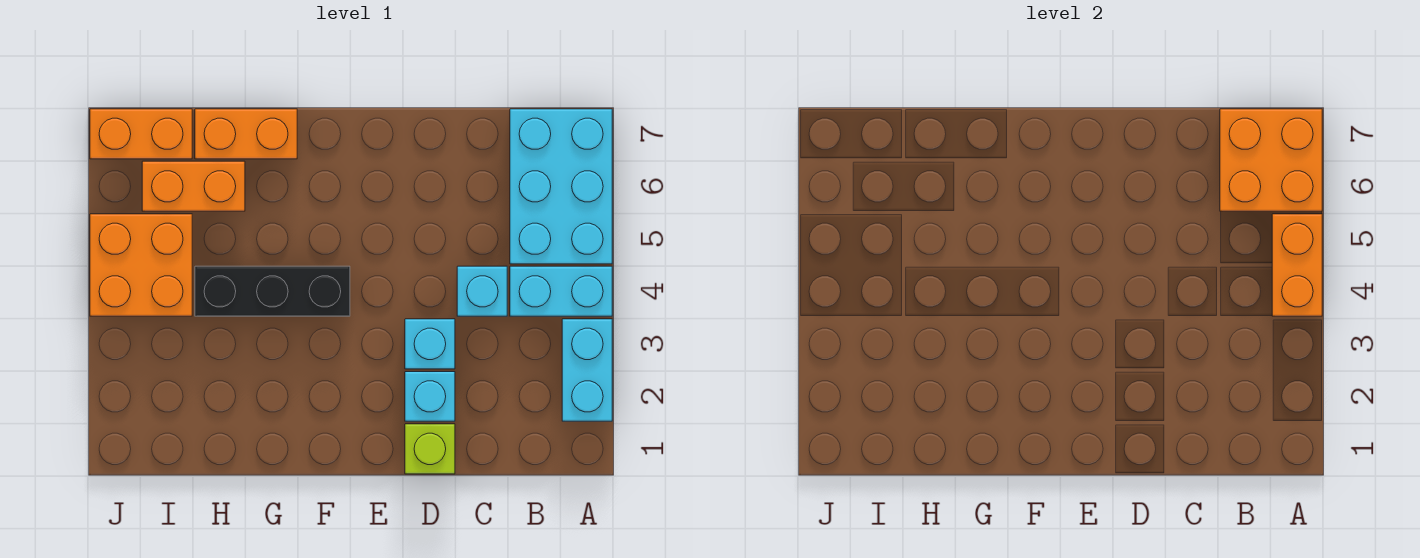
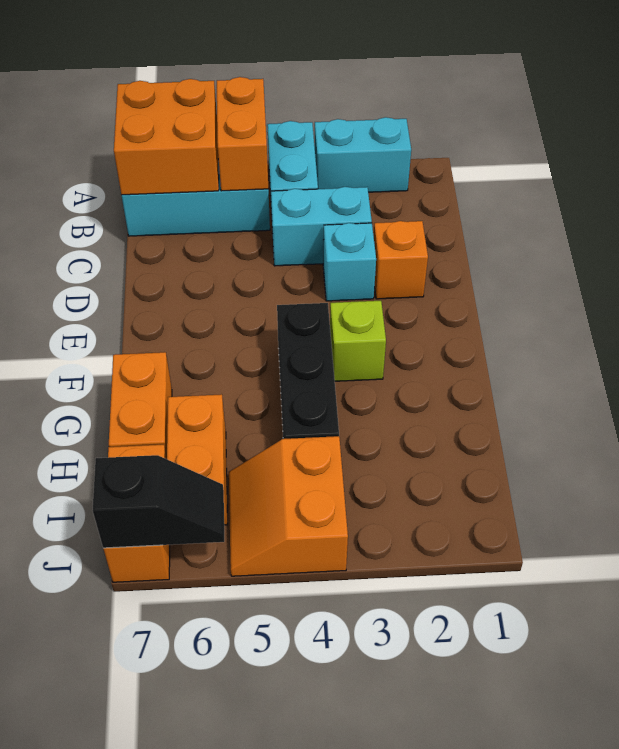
orange brick A4:A5 level 2 -> orange brick A5:B5 level 2
cyan brick C4 level 1 -> cyan brick C3:C4 level 1
lime brick D1 level 1 -> lime brick F3 level 1
cyan brick D2 level 1 -> orange brick D2 level 1
orange brick I4:J5 level 1 -> orange slope I4:J5 level 1 top 4
none -> black slope J6:J7 level 2 top 7

